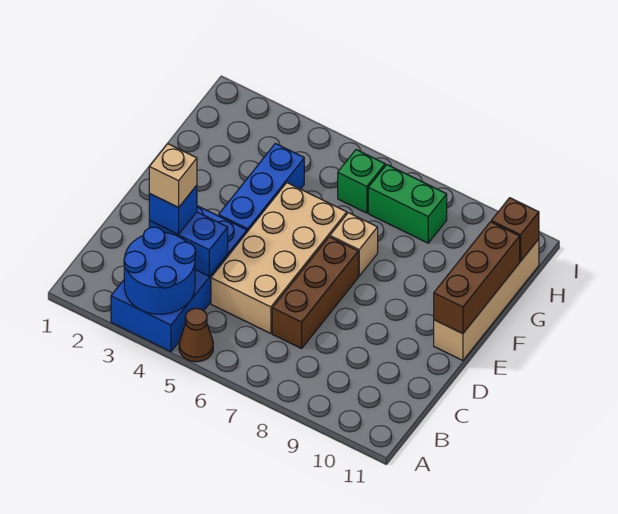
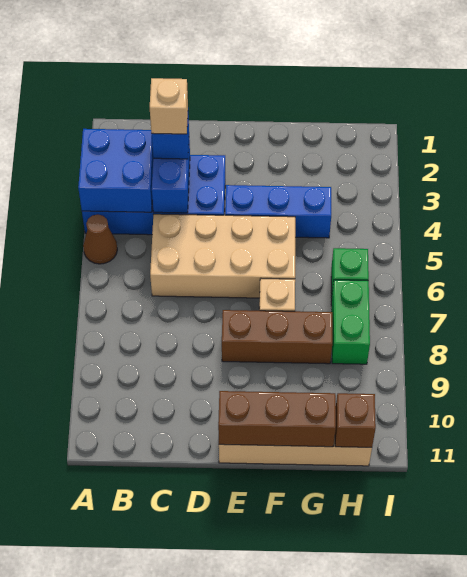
blue round brick A3:B4 level 2 -> blue brick A3:B4 level 2
brown brick C7:E7 level 1 -> brown brick E8:G8 level 1

